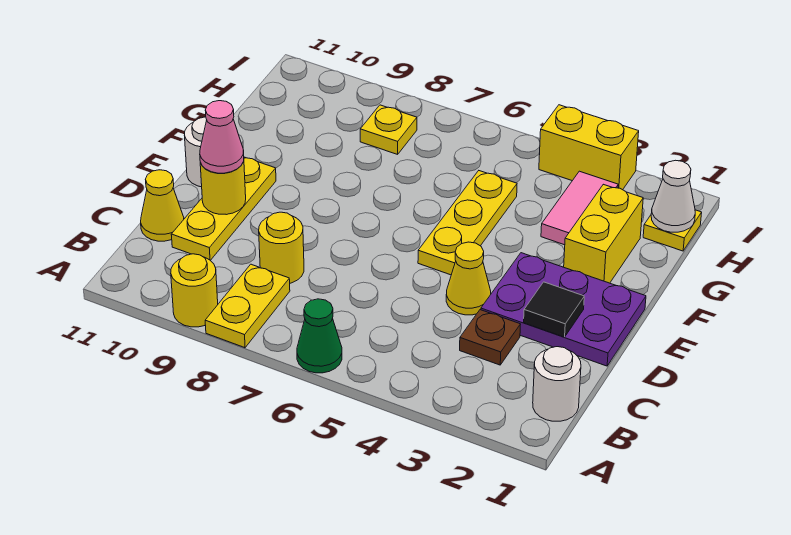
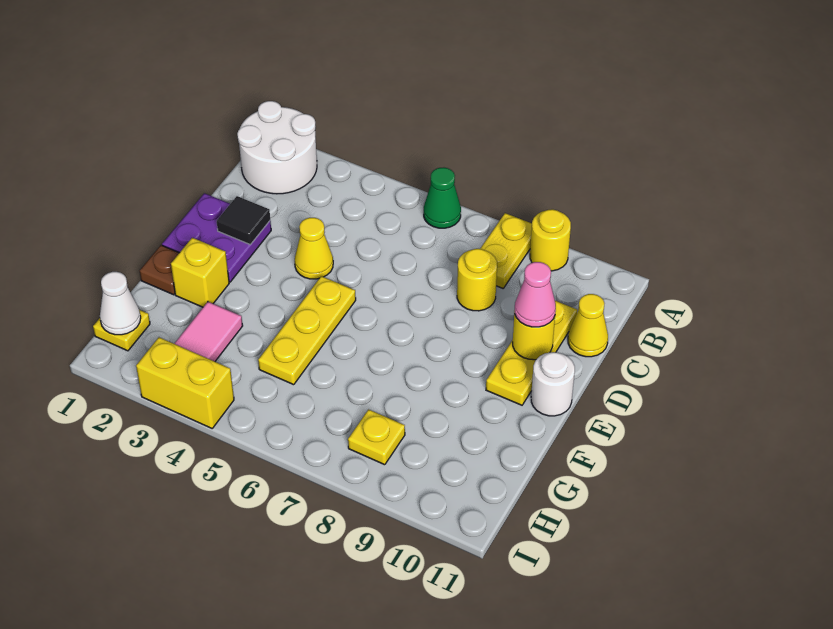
white round brick B1 level 1 -> white round brick A1:B2 level 1
brown plate C3 level 1 -> brown plate F1 level 1
purple plate D1:E3 level 1 -> purple plate D1:E2 level 1
yellow brick F2:G2 level 1 -> yellow brick F2 level 1

